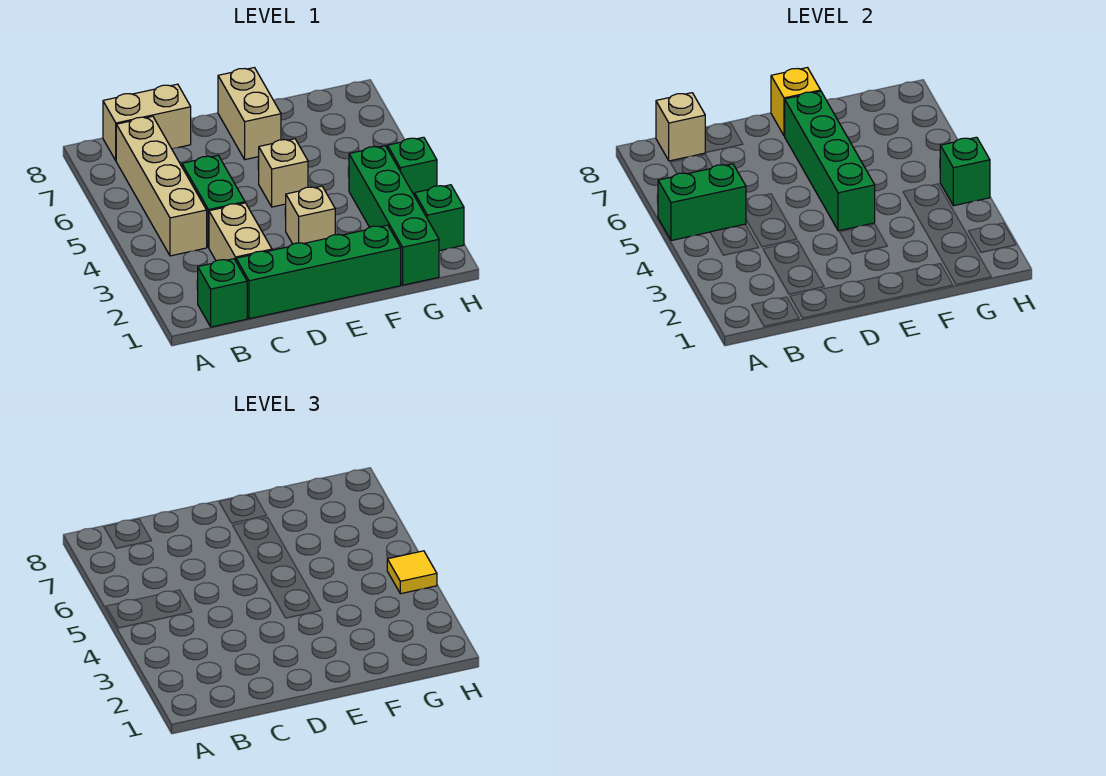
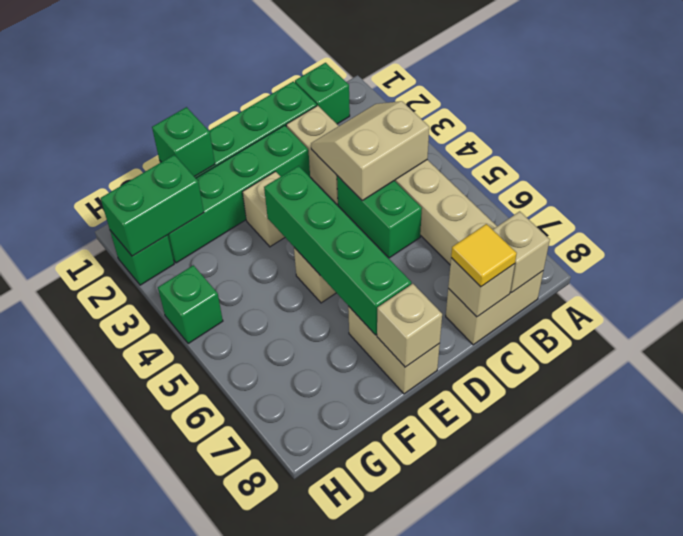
green brick A5:B5 level 2 -> green brick G2:H2 level 2
none -> tan slope B3:C4 level 2 top 4
none -> tan brick C8 level 2
yellow brick E8 level 2 -> tan brick E8 level 2
green brick G1:G4 level 1 -> green brick D2:G2 level 1
green brick H4 level 2 -> green brick F1 level 2
yellow tile H4 level 3 -> yellow tile C8 level 3

